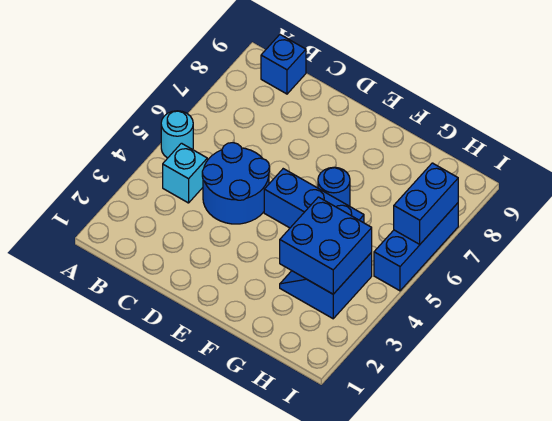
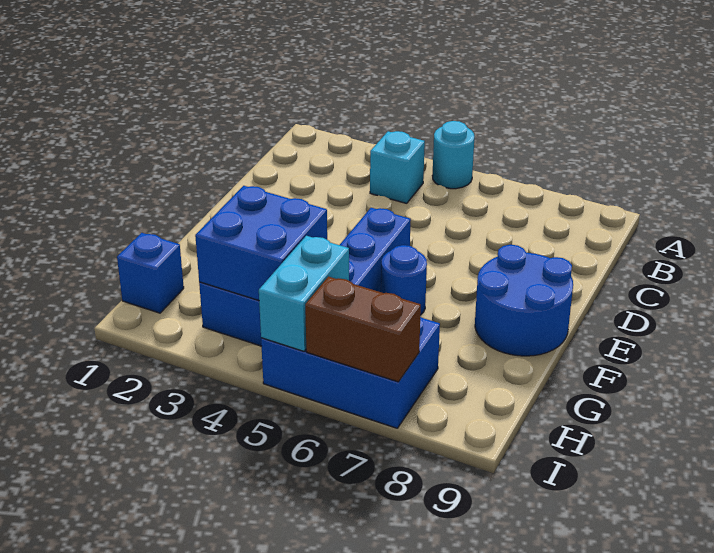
blue brick B9 level 1 -> blue brick H1 level 1
blue round brick C4:D5 level 1 -> blue round brick E8:F9 level 1
none -> cyan brick H5:I5 level 2
blue brick I5:I7 level 1 -> blue brick H5:I7 level 1
blue brick I6:I7 level 2 -> brown brick I6:I7 level 2

